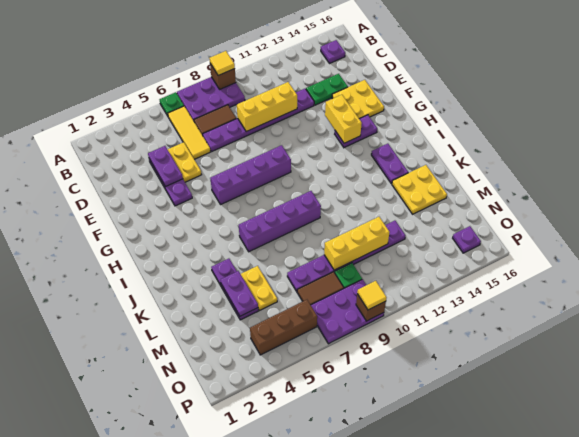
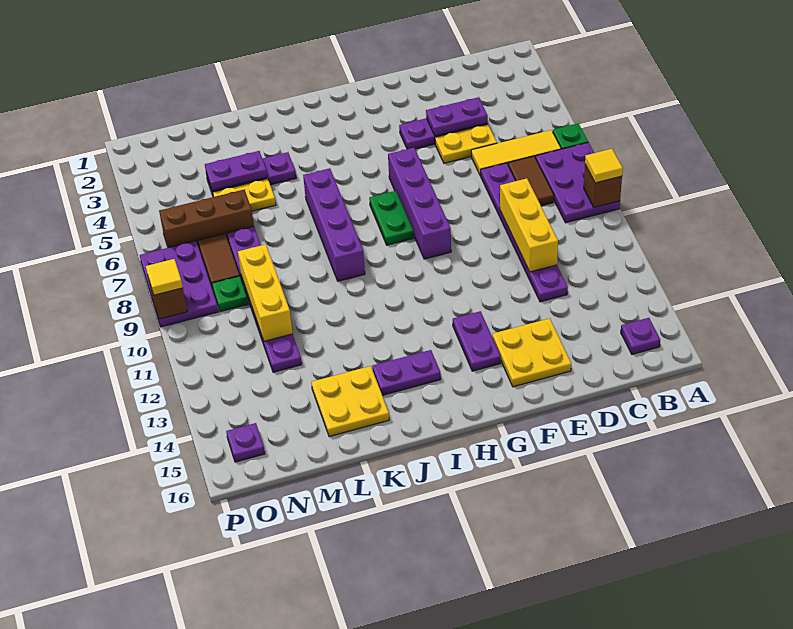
green plate D13:D14 level 1 -> green plate H7:H8 level 1
yellow brick F13:G13 level 2 -> none
brown brick O4:O6 level 1 -> brown brick M6:O6 level 1

